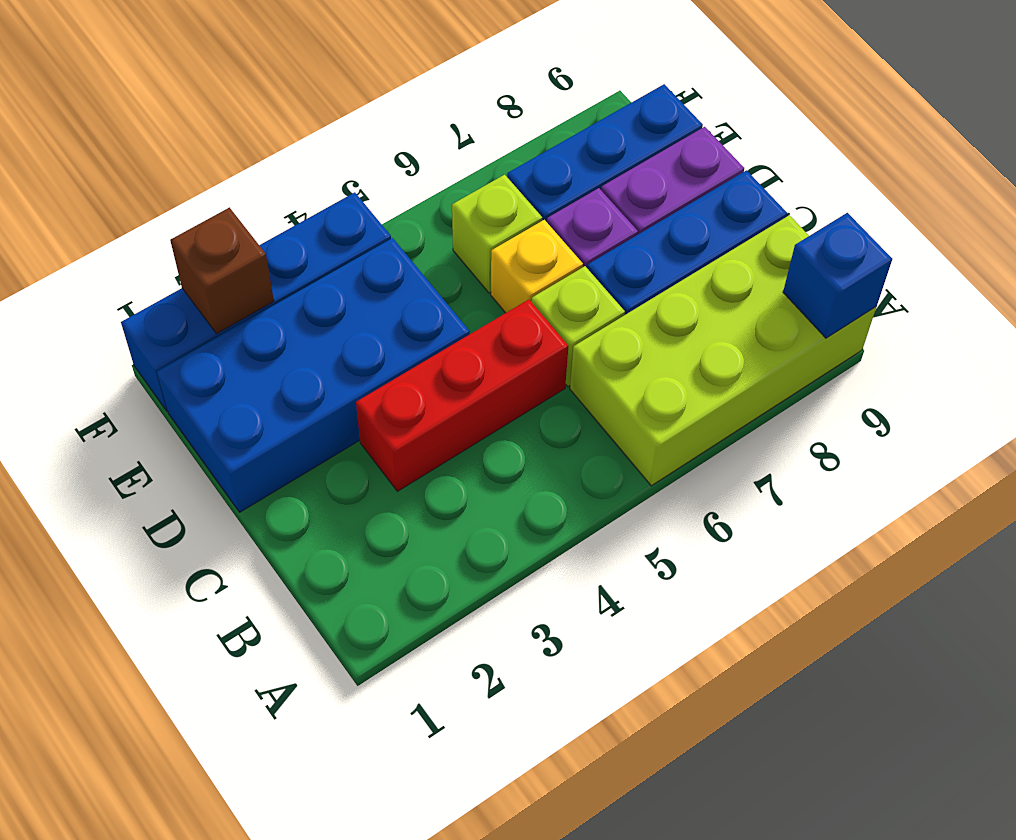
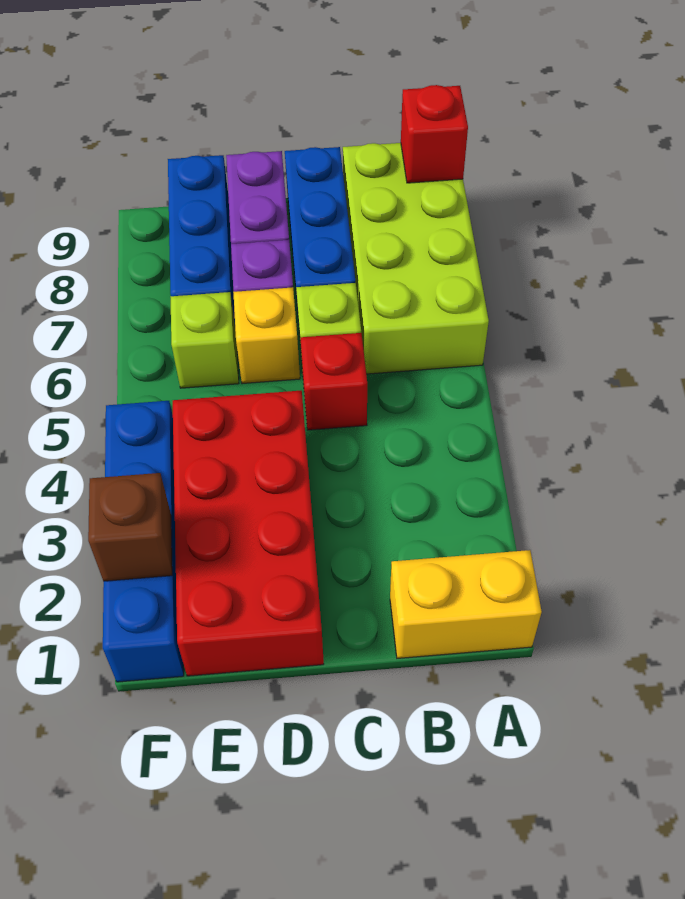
none -> yellow brick A1:B1 level 1
blue brick A9 level 2 -> red brick A9 level 2
red brick C3:C5 level 1 -> red brick C5 level 1
blue brick D1:E4 level 1 -> red brick D1:E4 level 1

